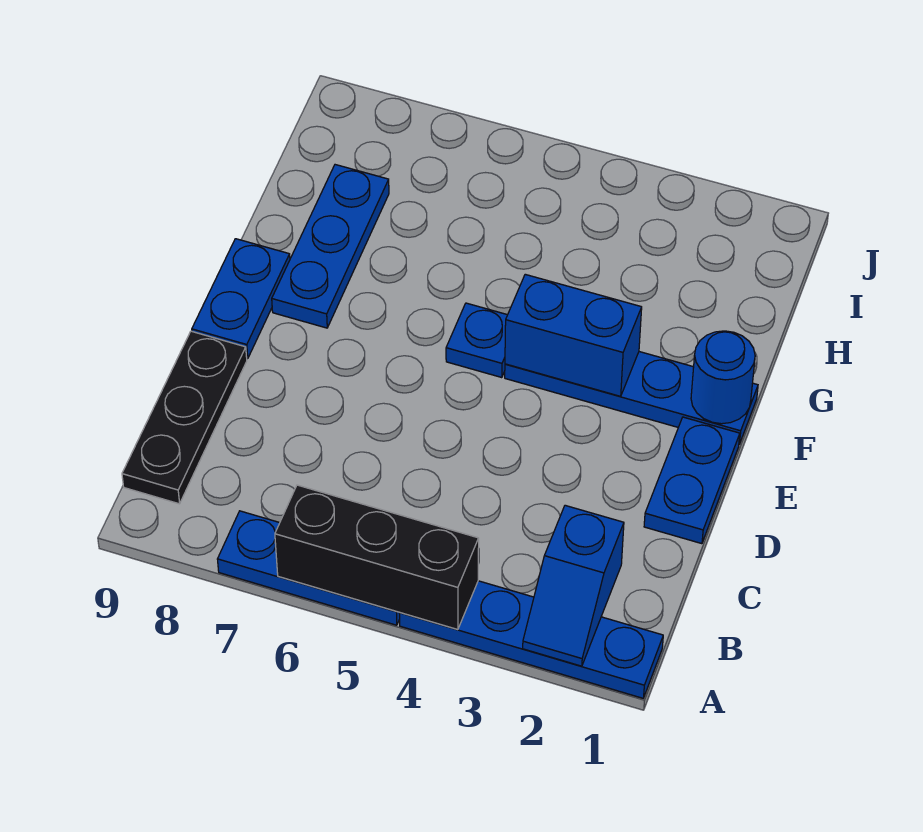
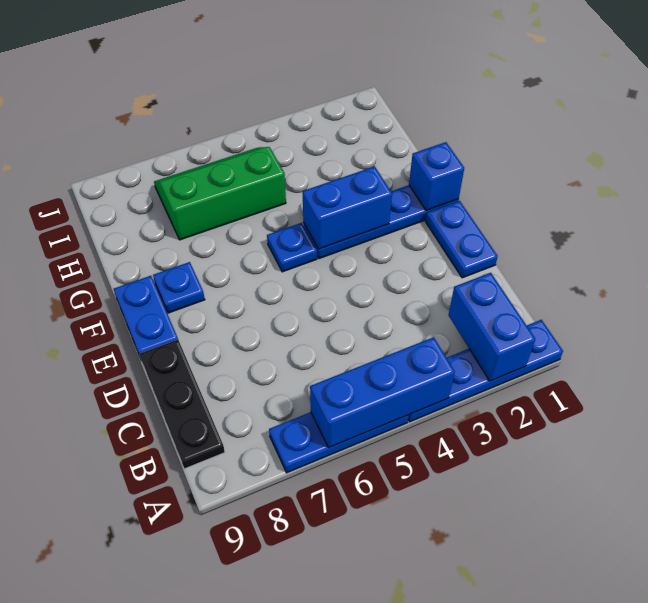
blue slope A2:B2 level 2 top B -> blue brick A2:B2 level 2
black brick A4:A6 level 2 -> blue brick A4:A6 level 2
blue round brick F1 level 2 -> blue brick F1 level 2
blue plate F8:H8 level 1 -> blue plate F8 level 1
none -> green slope H5:I7 level 1 top H

